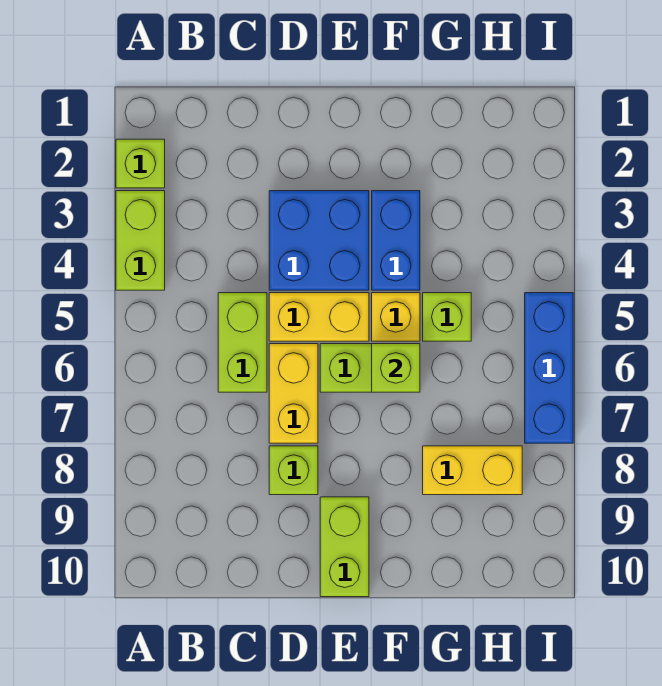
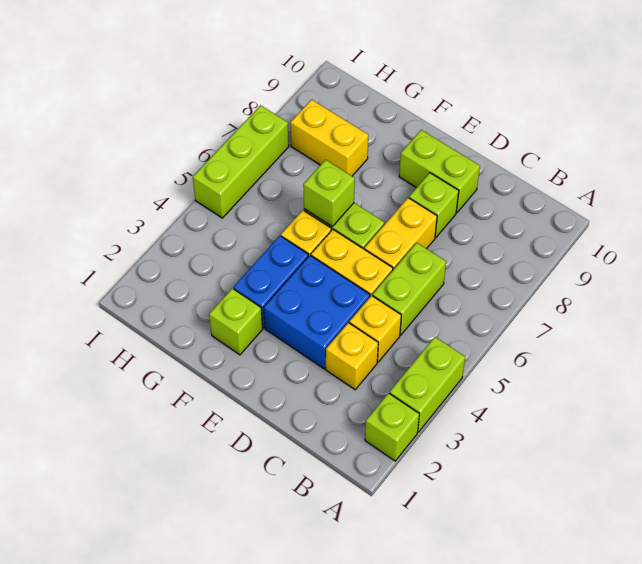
none -> yellow brick C3 level 1
none -> yellow brick C4 level 1
lime brick E9:E10 level 1 -> lime brick D9:E9 level 1
lime brick G5 level 1 -> lime brick F2 level 1
blue brick I5:I7 level 1 -> lime brick I5:I7 level 1

